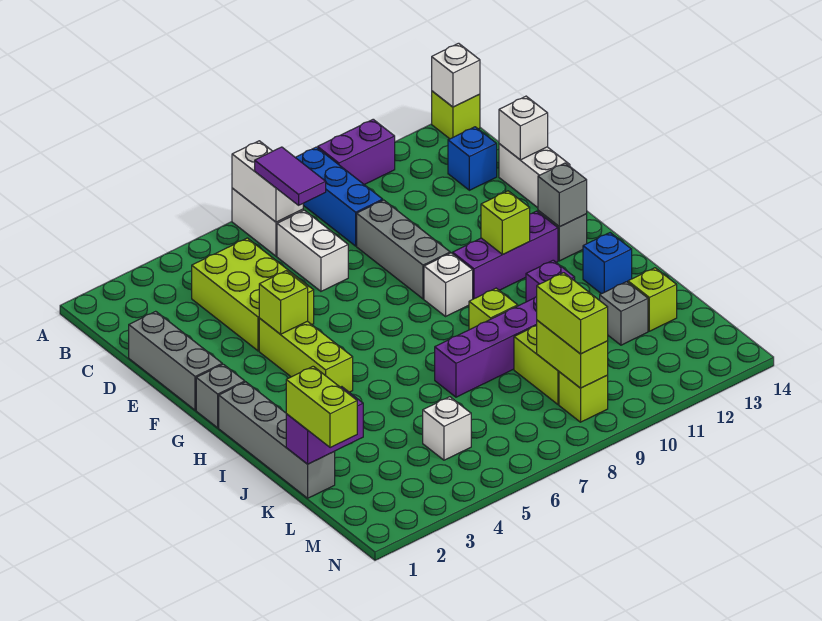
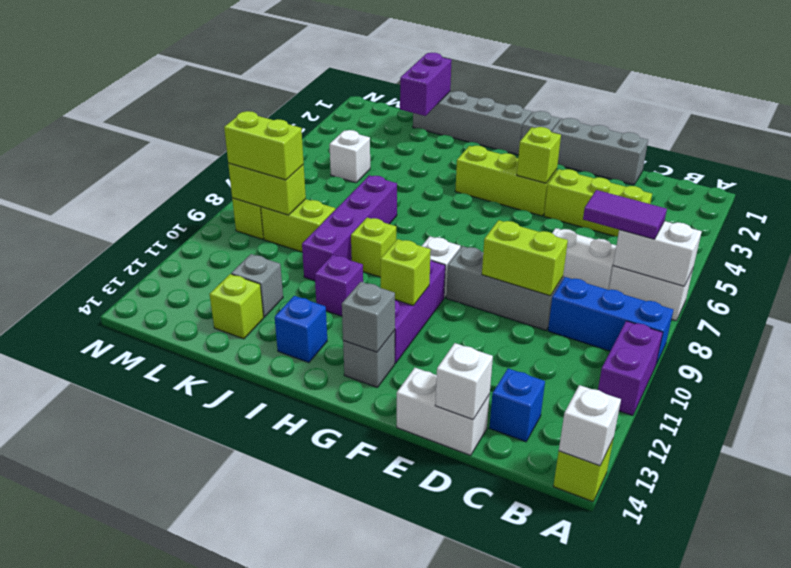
lime brick C4:E5 level 1 -> lime brick C4:E4 level 1
lime brick K1:L1 level 3 -> lime brick D9:E9 level 2

